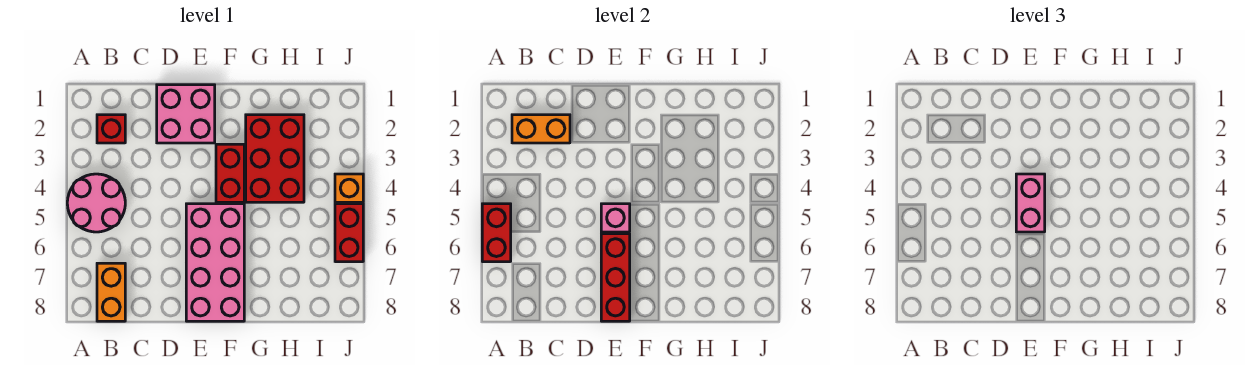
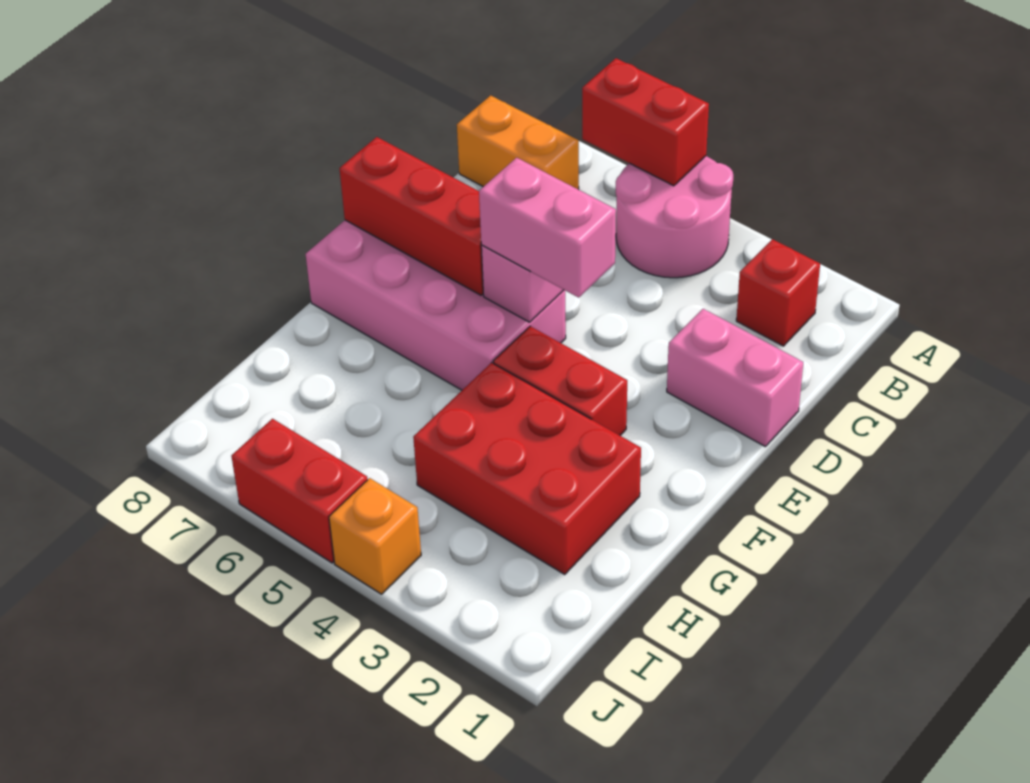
orange brick B2:C2 level 2 -> none
pink brick D1:E2 level 1 -> pink brick D1:D2 level 1

